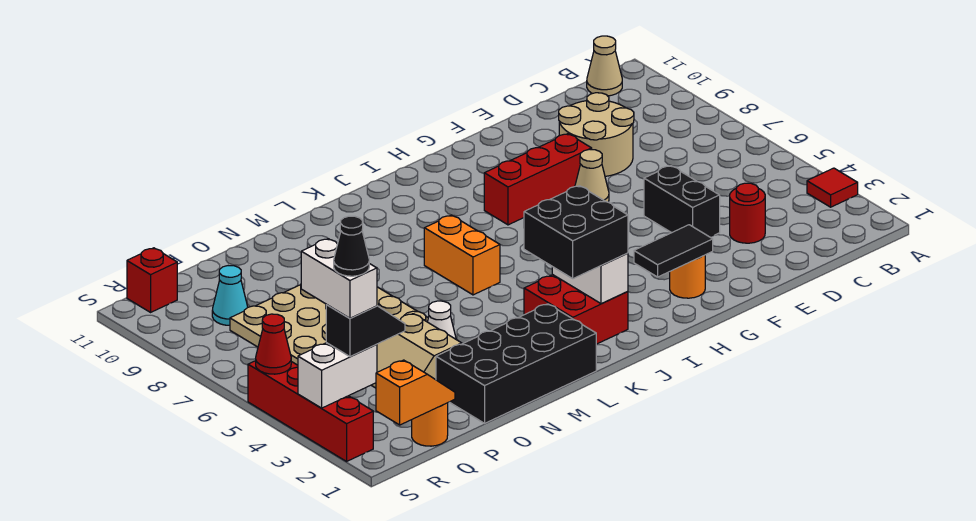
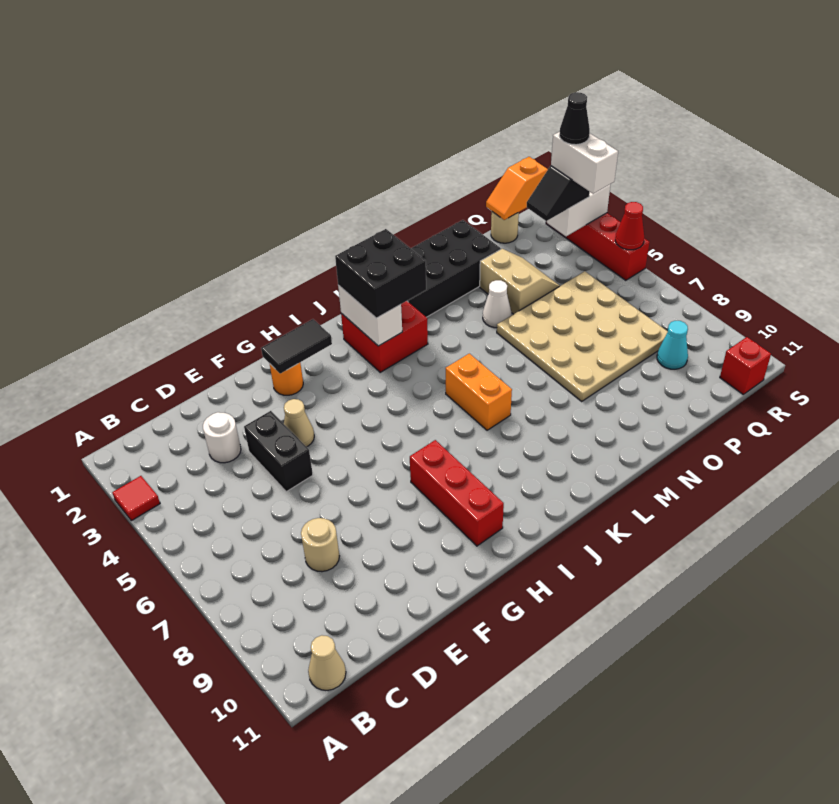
red round brick D3 level 1 -> white round brick D3 level 1
tan round brick D8:E9 level 1 -> tan round brick D8 level 1
tan cone F7 level 1 -> tan cone F4 level 1
red brick F8:H8 level 1 -> red brick H8:H10 level 1
orange round brick Q1 level 1 -> tan round brick Q1 level 1

